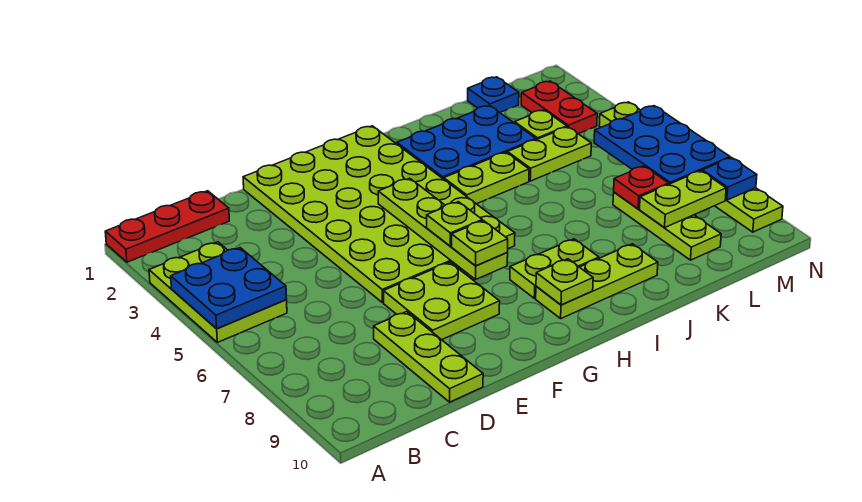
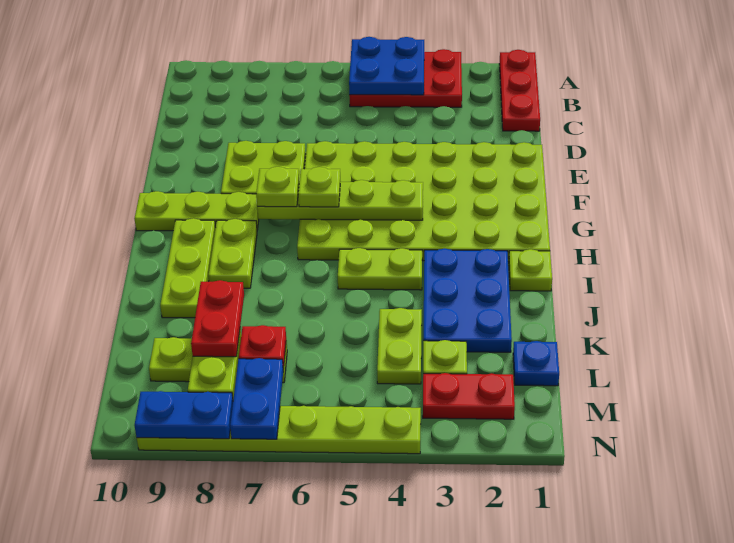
lime plate A3:B5 level 1 -> red plate A3:B5 level 1
lime plate D8:D10 level 1 -> lime plate G8:G10 level 1
lime plate H9 level 2 -> lime plate I1 level 1
lime plate I4:J4 level 1 -> lime plate I4:I5 level 1
none -> red plate K8:L8 level 3
blue plate M5:N7 level 2 -> blue plate M7:N7 level 2
blue plate N8 level 2 -> blue plate N8:N9 level 2

